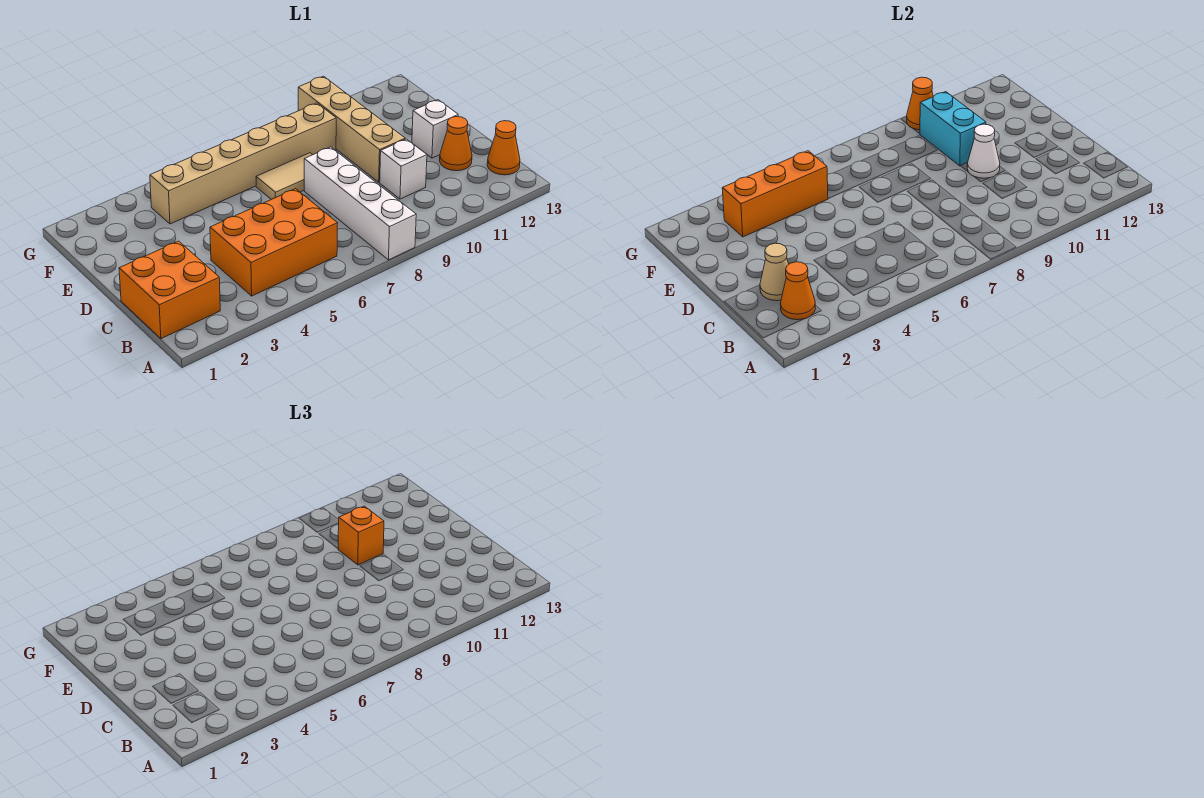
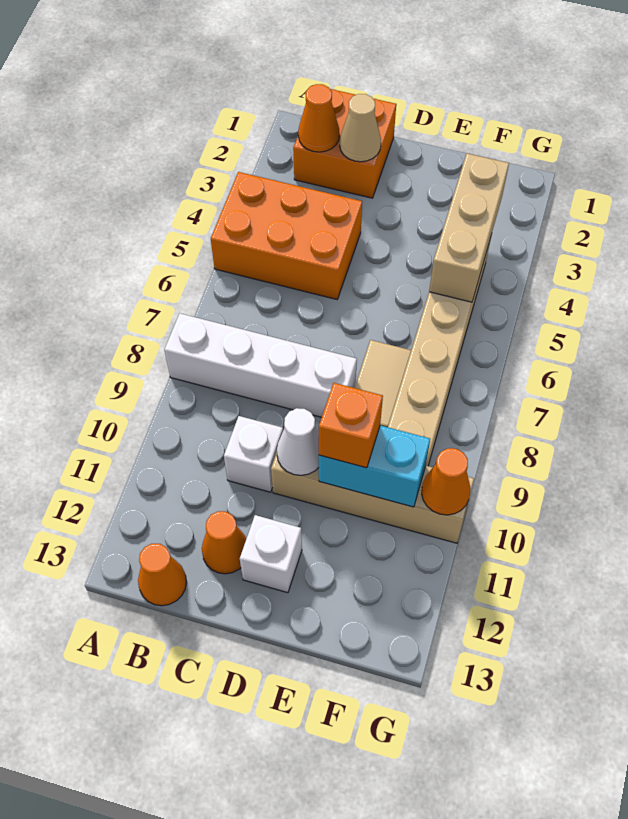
orange brick B4:C6 level 1 -> orange brick A4:C5 level 1
orange brick F3:F5 level 2 -> tan brick F3:F5 level 2

